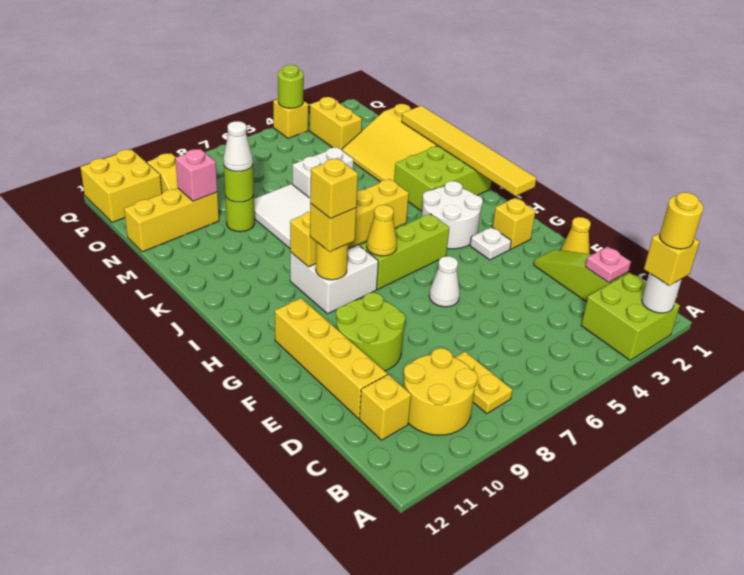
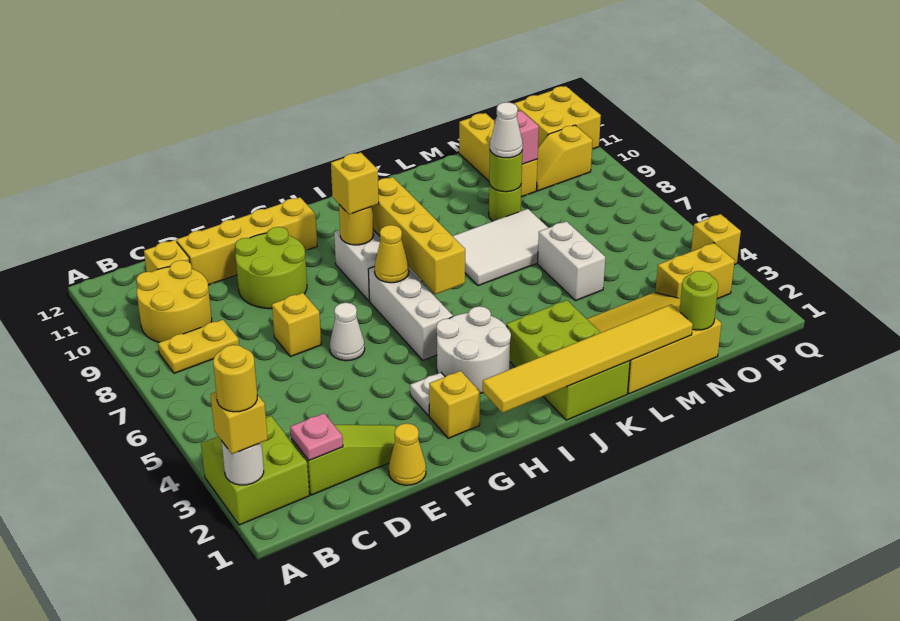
lime brick H5:H7 level 1 -> white brick H5:H7 level 1
yellow brick H9 level 4 -> yellow brick E7 level 1
lime round brick Q4 level 2 -> lime round brick N1 level 2

